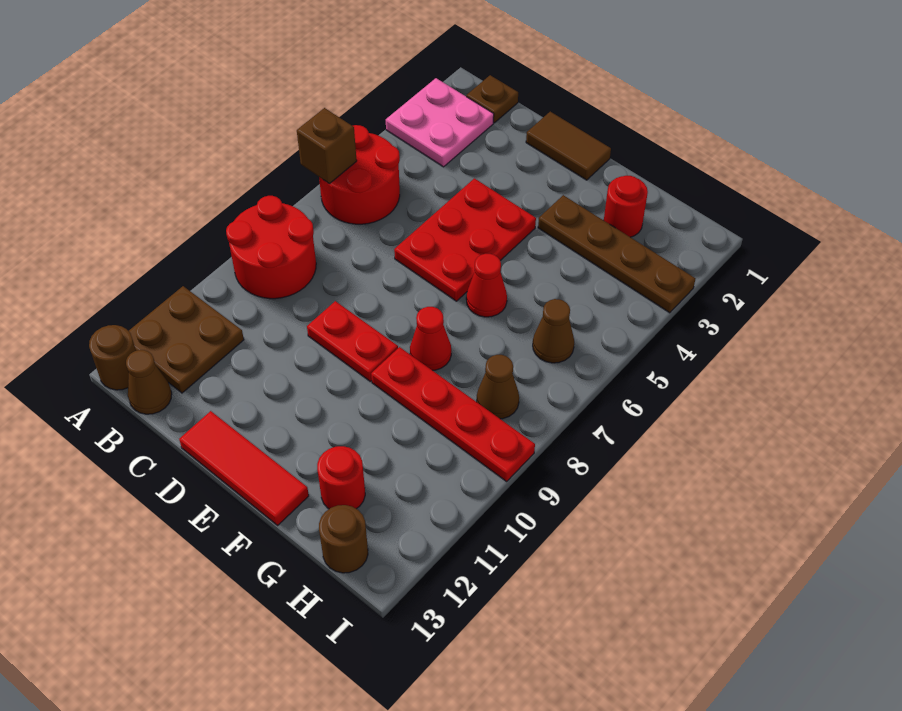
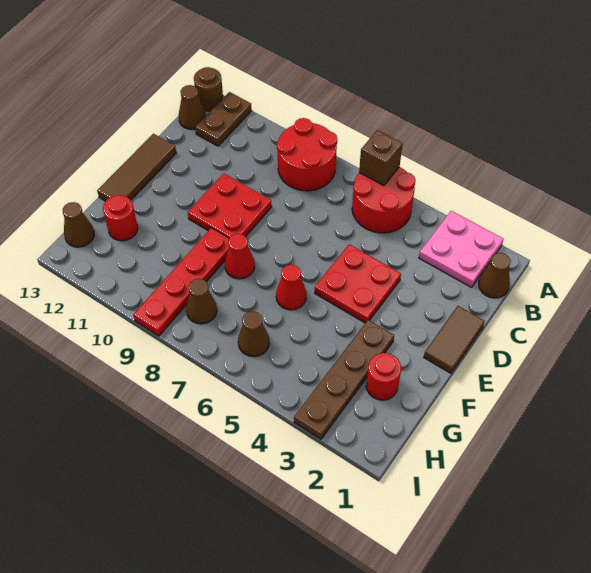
brown plate A11:B12 level 1 -> brown plate A12:B12 level 1
brown plate B1 level 1 -> brown cone B1 level 1
red plate D4:E6 level 1 -> red plate D4:E5 level 1
red plate D9:E9 level 1 -> red plate D9:E10 level 1
red tile D13:F13 level 1 -> brown tile D13:F13 level 1
brown round brick H13 level 1 -> brown cone H13 level 1

